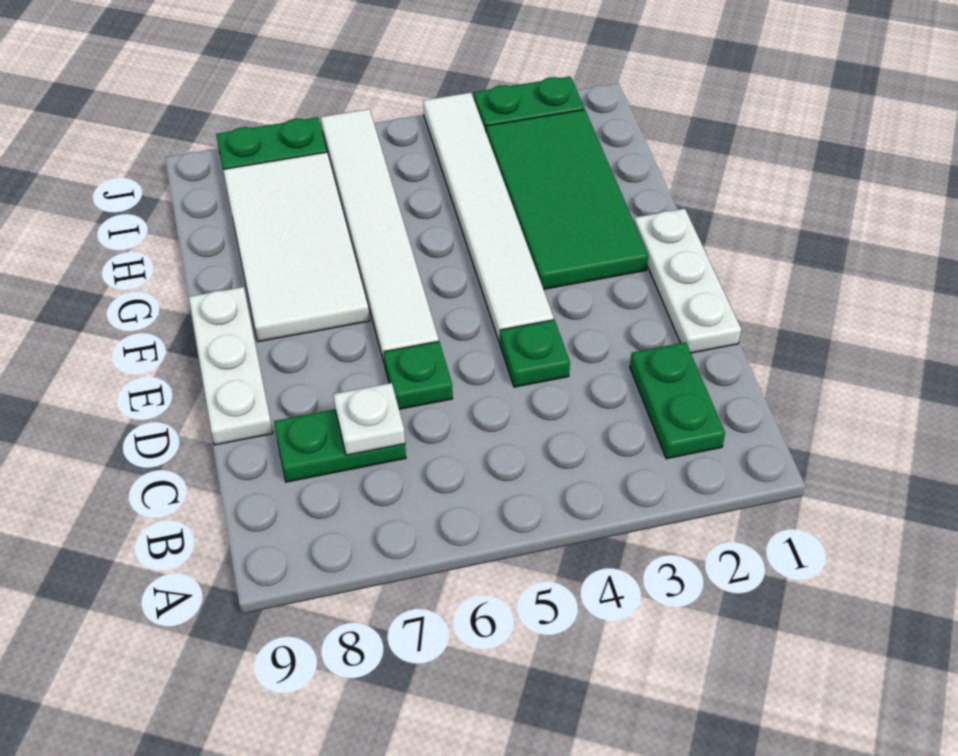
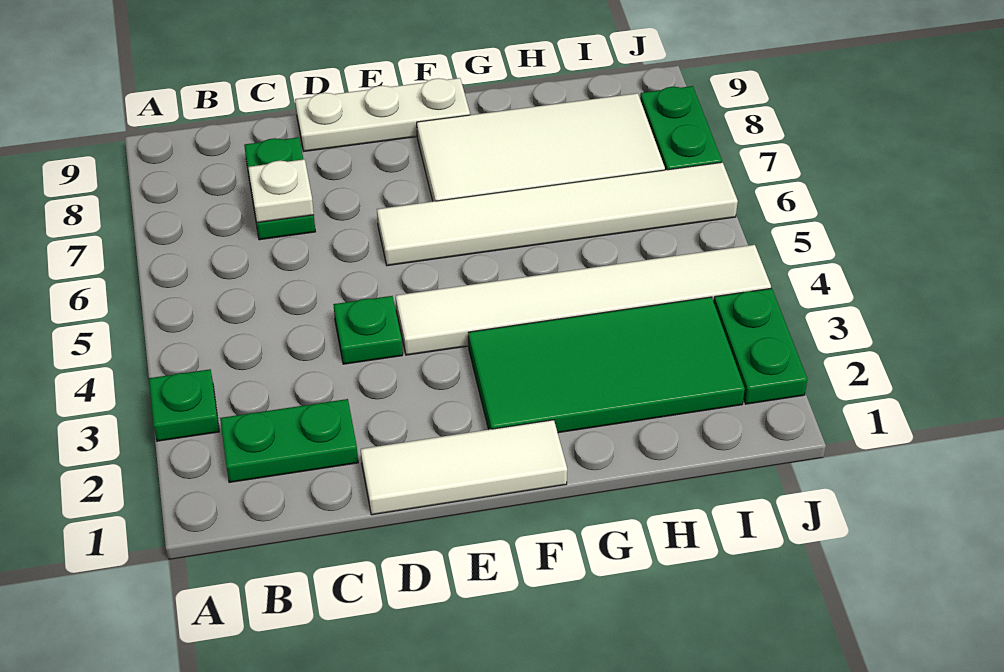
white plate D1:F1 level 1 -> white tile D1:F1 level 1
green plate D6 level 1 -> green plate A3 level 1

